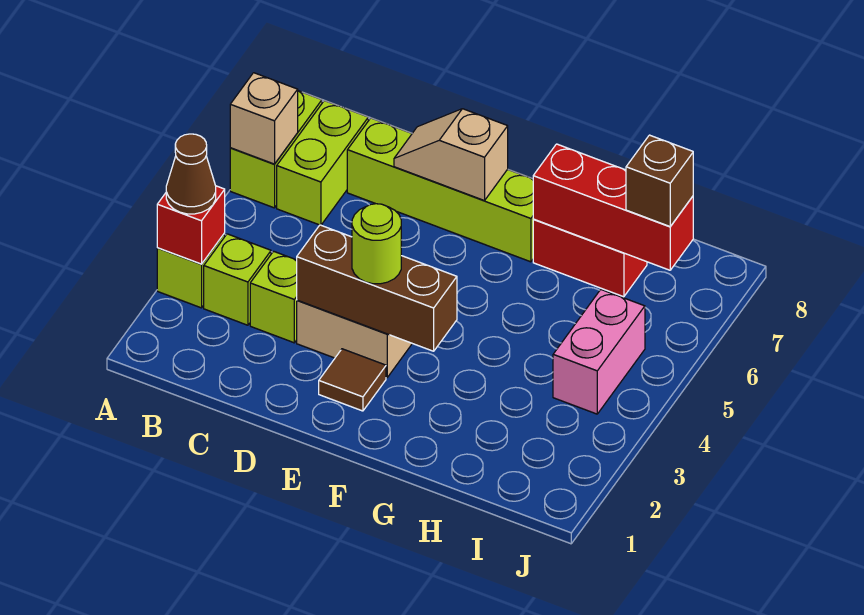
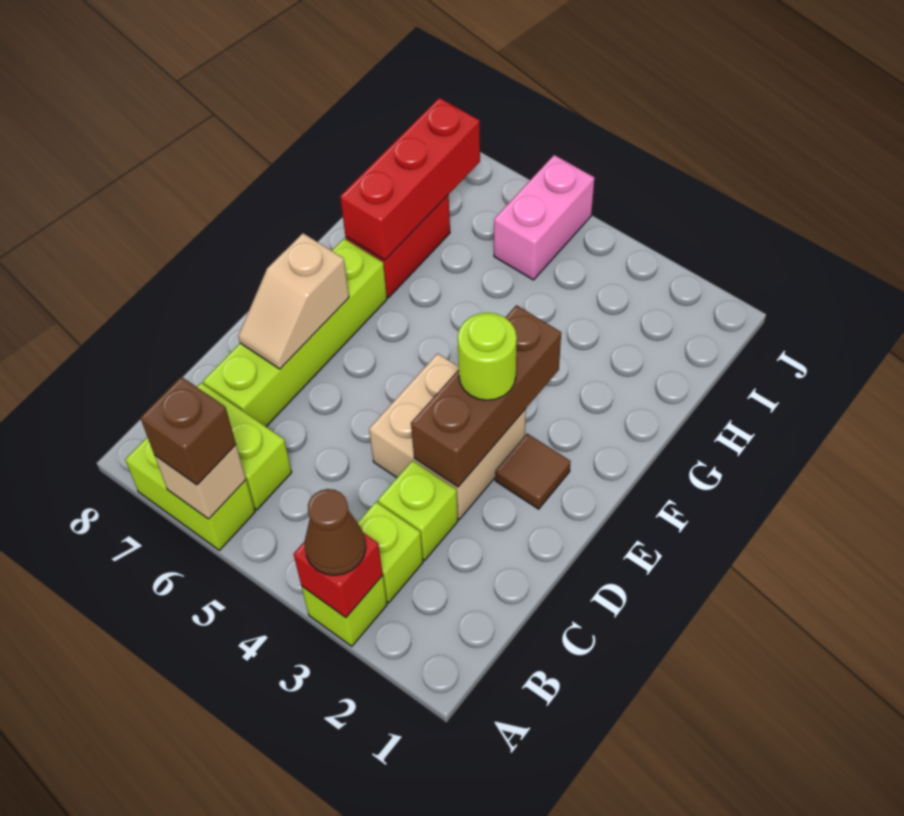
pink brick I4:I5 level 1 -> pink brick I5:J5 level 1
brown brick I7 level 3 -> brown brick A6 level 3

